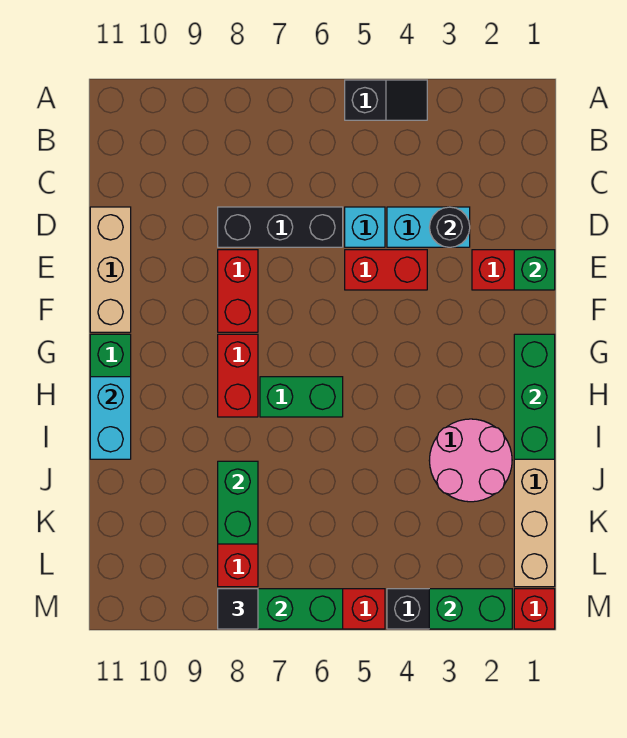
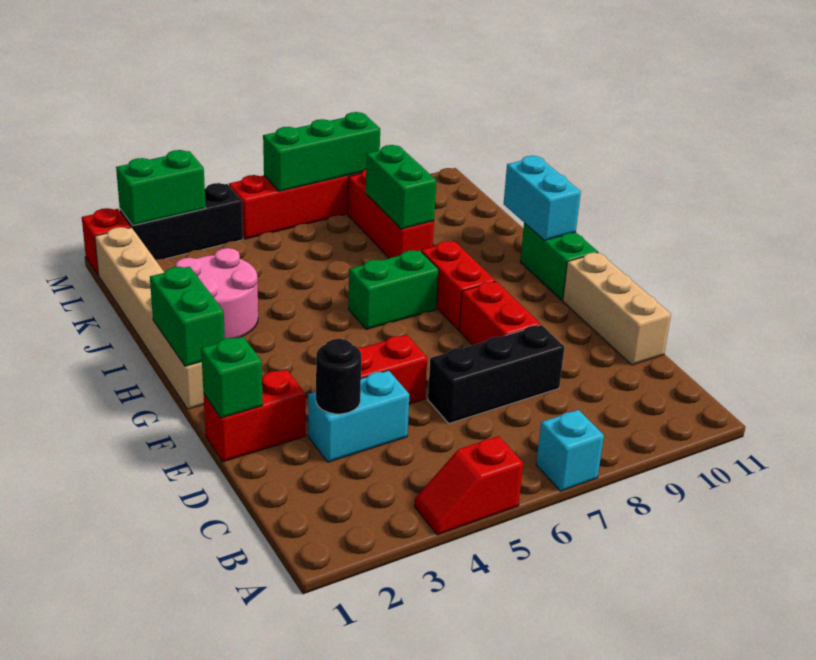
black slope A4:A5 level 1 top 5 -> red slope A4:A5 level 1 top 5
cyan brick D5 level 1 -> cyan brick A7 level 1
green brick G1:I1 level 2 -> green brick G1:H1 level 2
black tile M8 level 3 -> none

